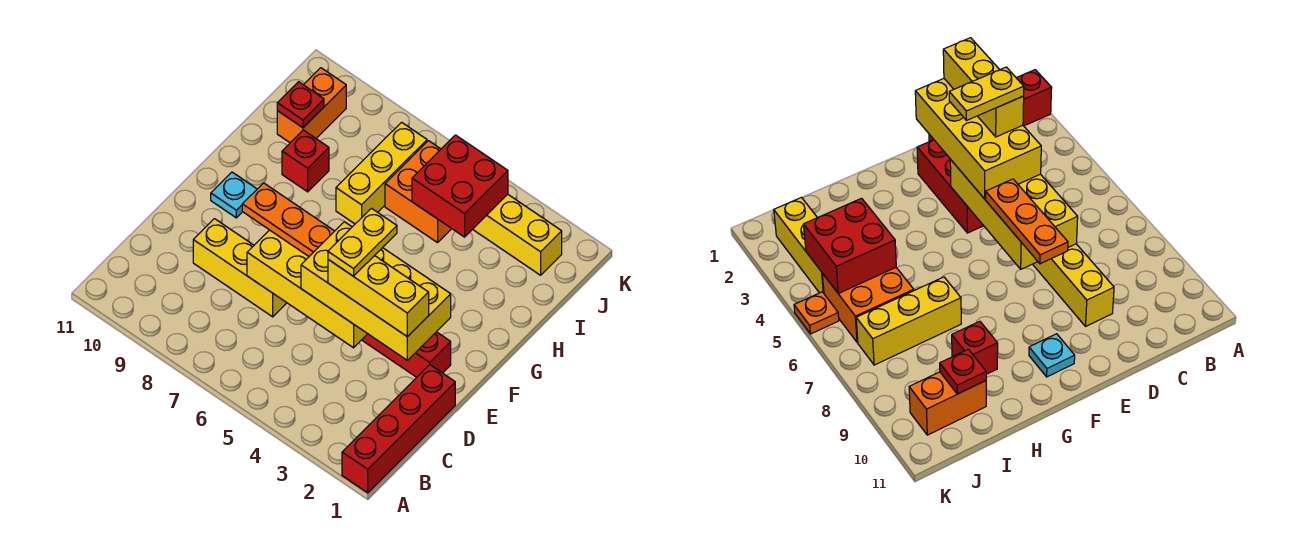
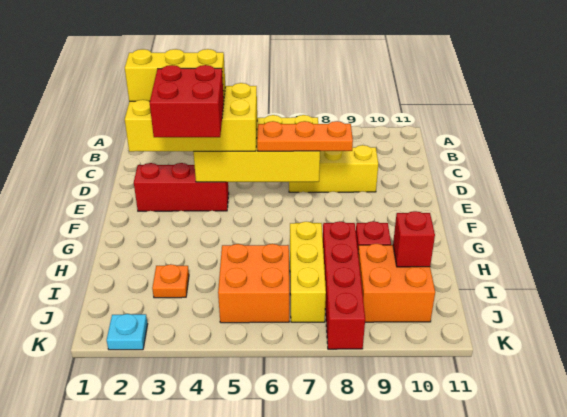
red brick A1:D1 level 1 -> red brick H8:K8 level 1
yellow plate D4:E4 level 5 -> none
cyan plate F10 level 1 -> cyan plate K2 level 1
red brick I4:J5 level 2 -> red brick E3:F4 level 4
orange brick I10:J10 level 1 -> orange brick I9:J10 level 1
red plate I10 level 2 -> red brick I10 level 2
yellow brick J2:J4 level 1 -> none
orange plate K5 level 1 -> orange plate I3 level 1

